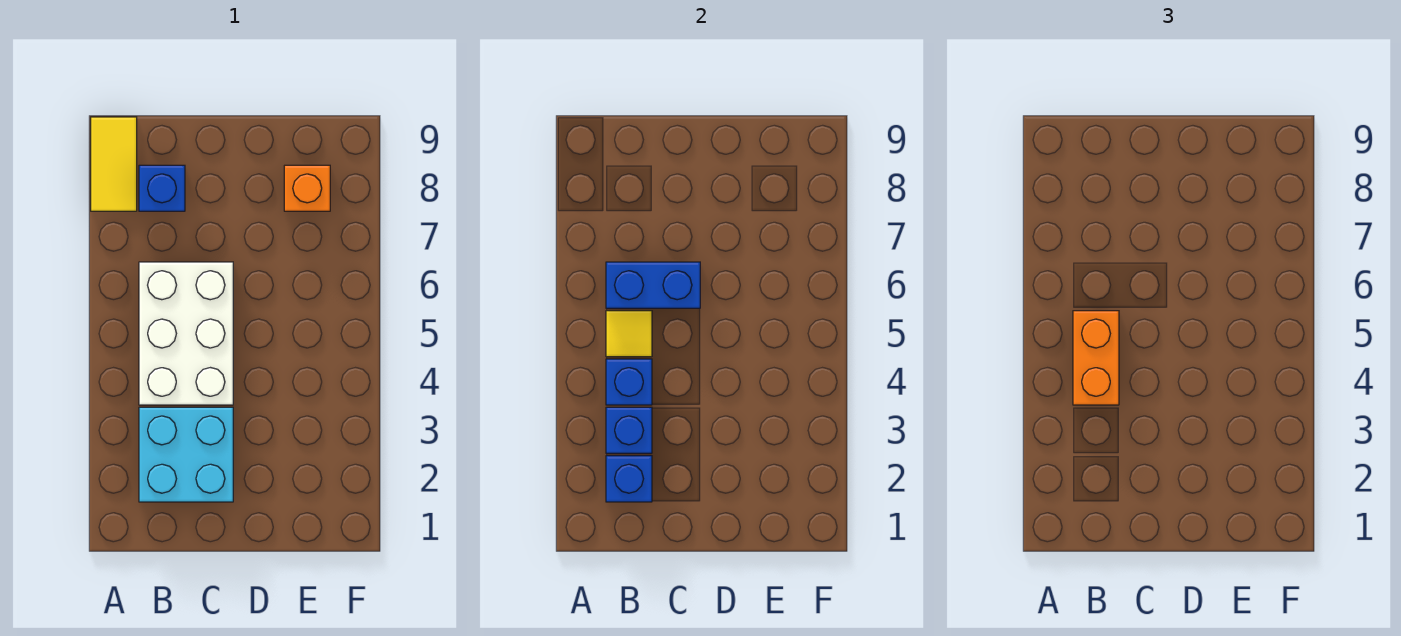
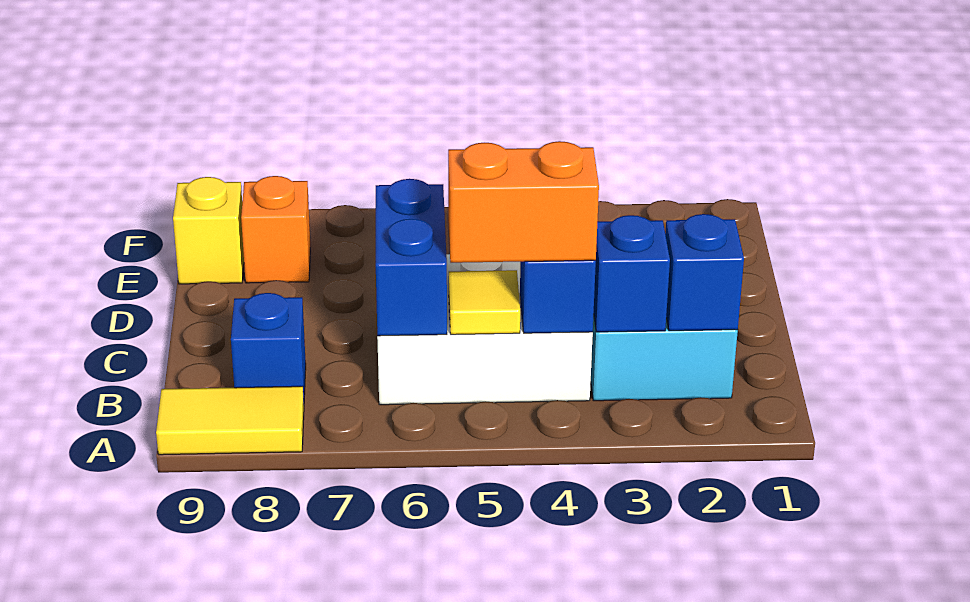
none -> yellow brick E9 level 1

